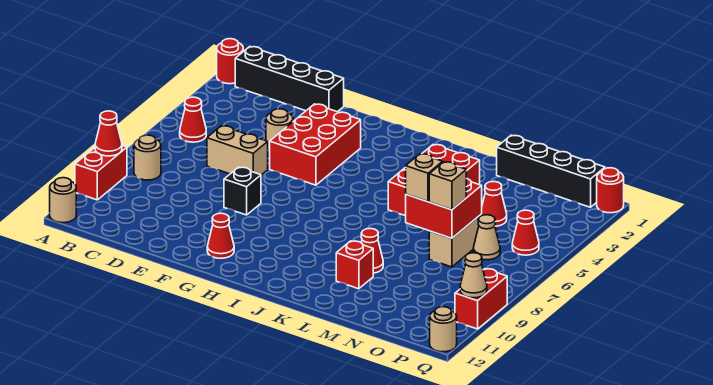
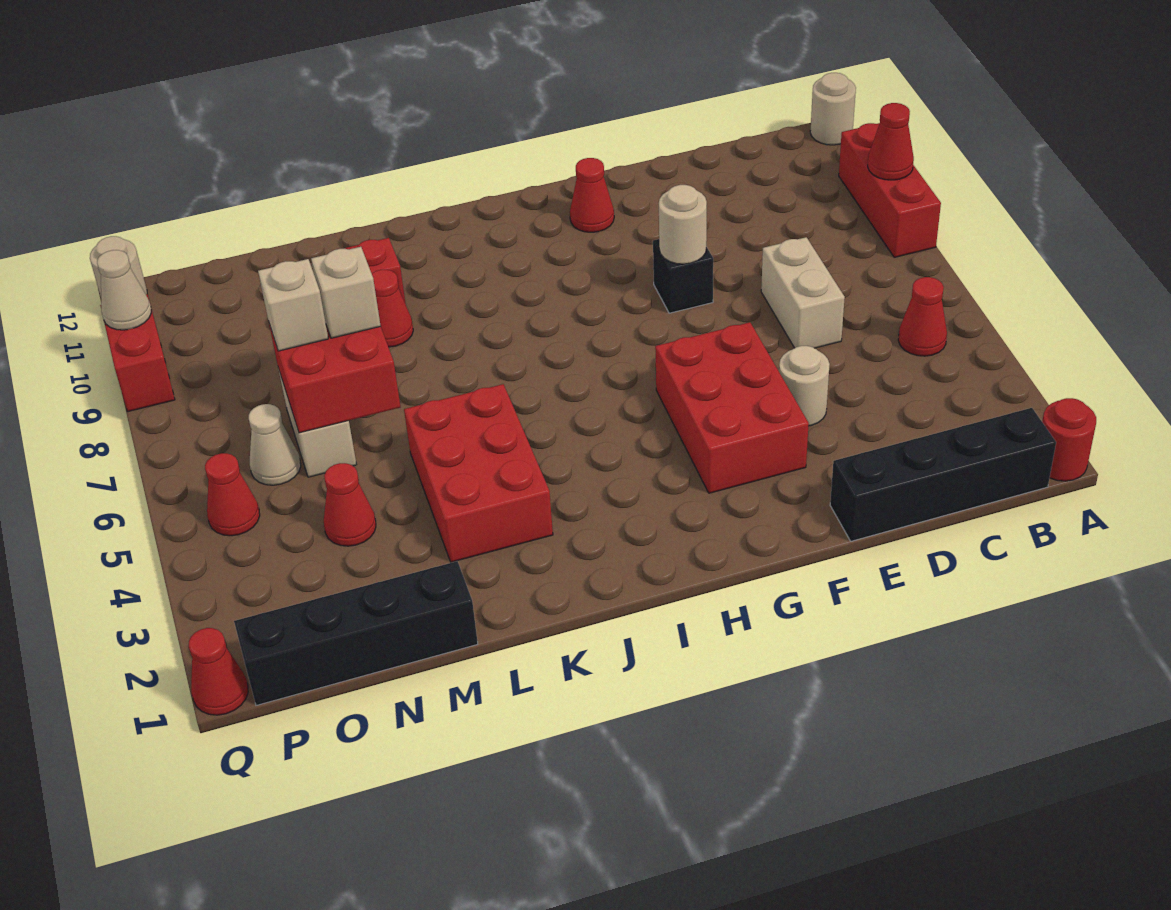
red brick A9:A10 level 1 -> red brick A8:A10 level 1
tan round brick B8 level 1 -> tan round brick F8 level 2
tan brick D6:E6 level 1 -> tan brick D6:D7 level 1
red round brick Q1 level 1 -> red cone Q1 level 1

